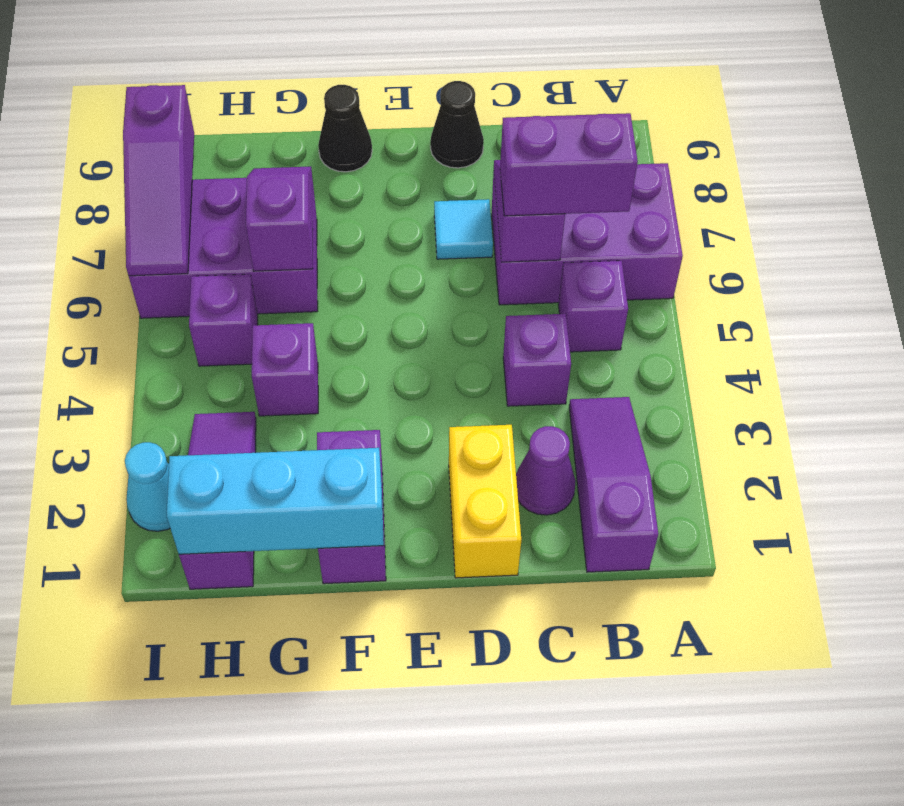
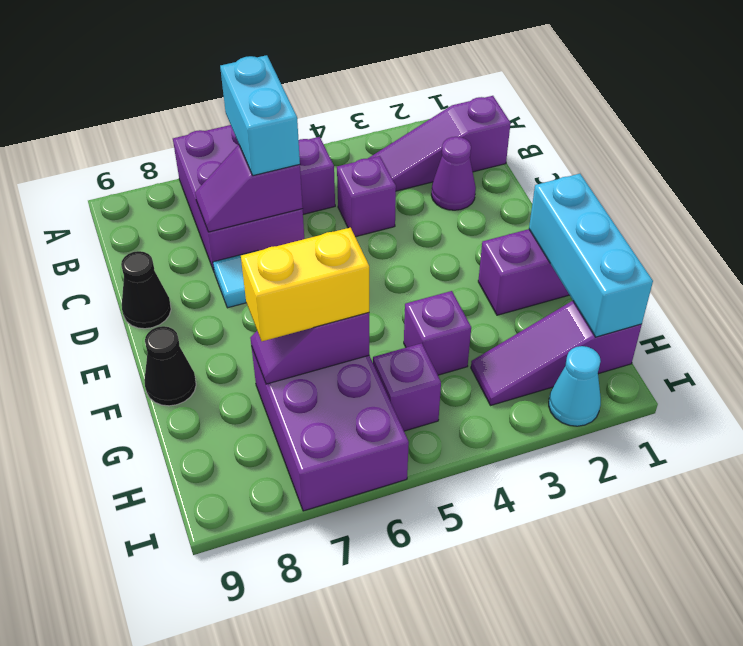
purple brick B6:C6 level 3 -> cyan brick B6:C6 level 3
yellow brick D1:D2 level 1 -> yellow brick G6:G7 level 3
purple slope I6:I8 level 2 top 8 -> none

